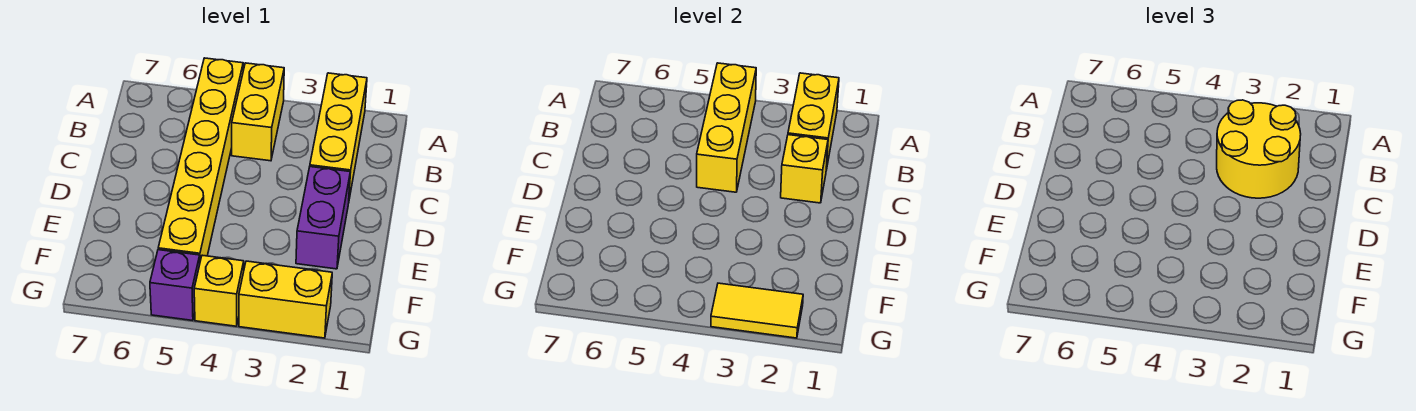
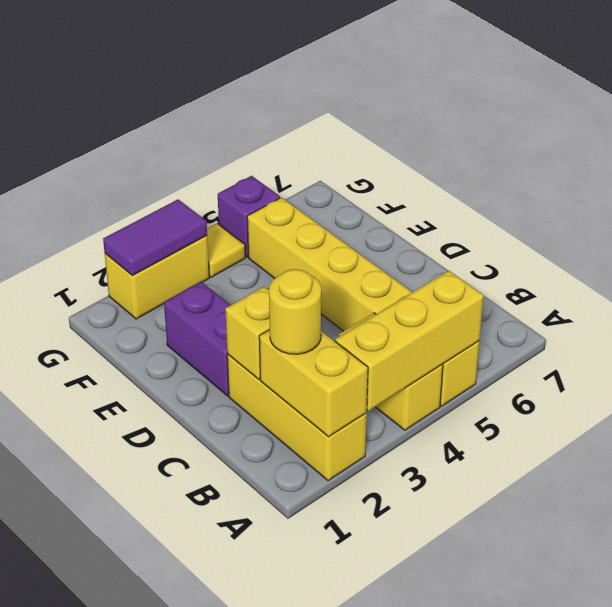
yellow brick A4:C4 level 2 -> yellow brick A3:A5 level 2
yellow round brick B2:C3 level 3 -> yellow round brick B2 level 3
yellow tile G2:G3 level 2 -> purple tile G2:G3 level 2
yellow brick G4 level 1 -> yellow tile G4 level 1

